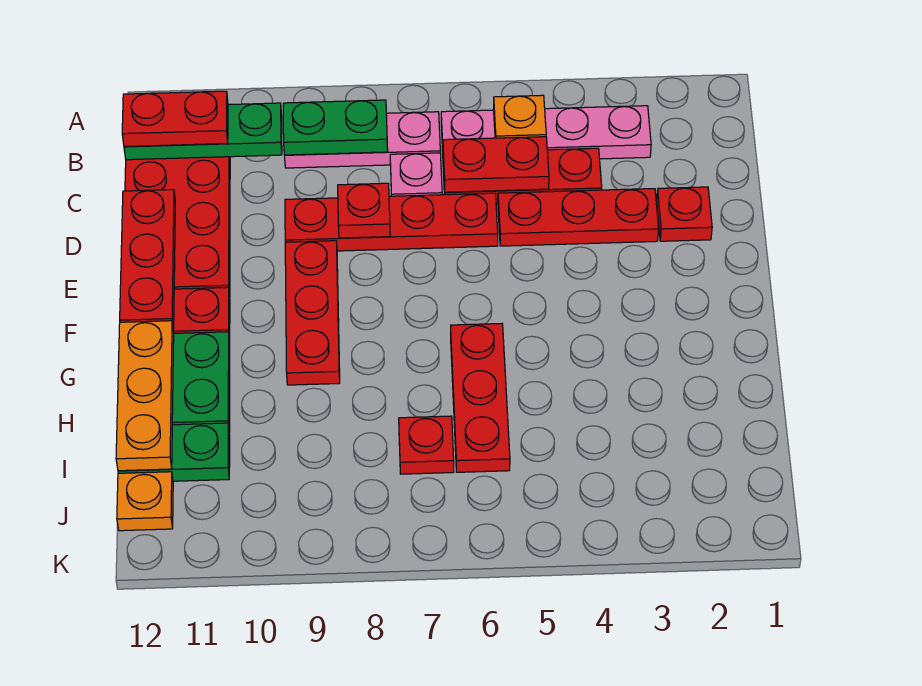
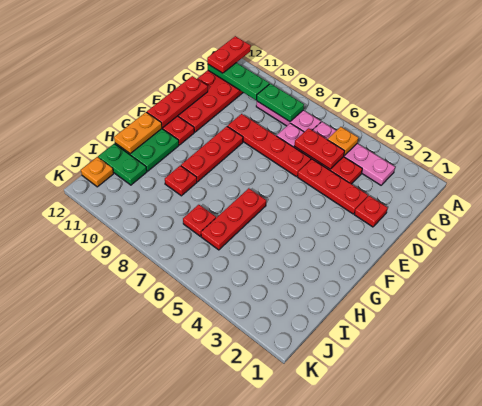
red plate B11:B12 level 3 -> red plate A12:B12 level 3
red plate D8 level 2 -> red plate H9 level 1
orange plate G12:I12 level 2 -> orange plate G12:H12 level 2

